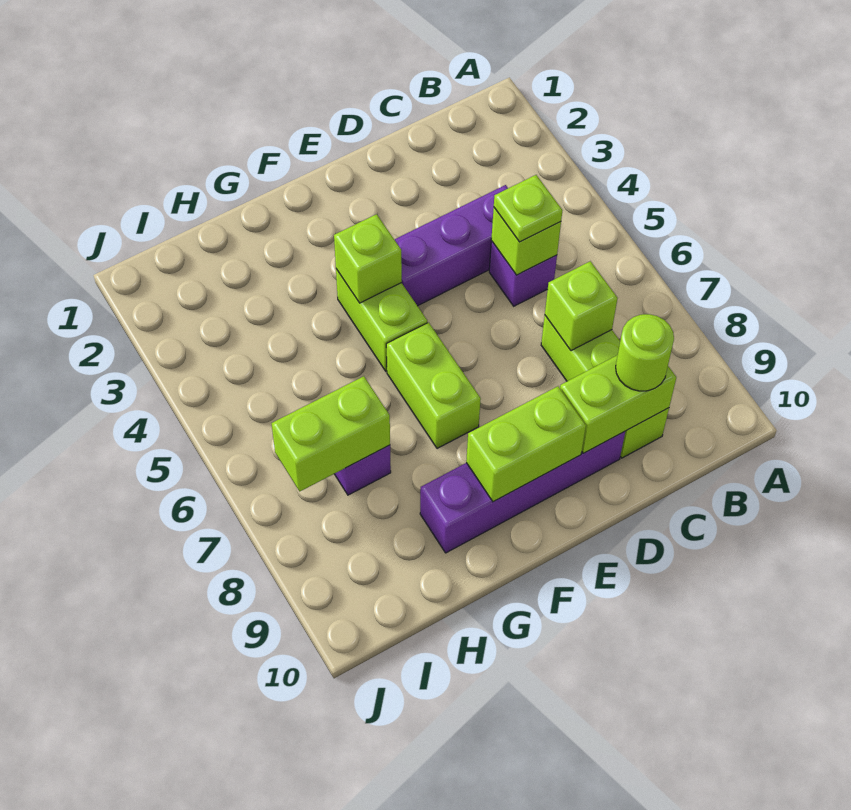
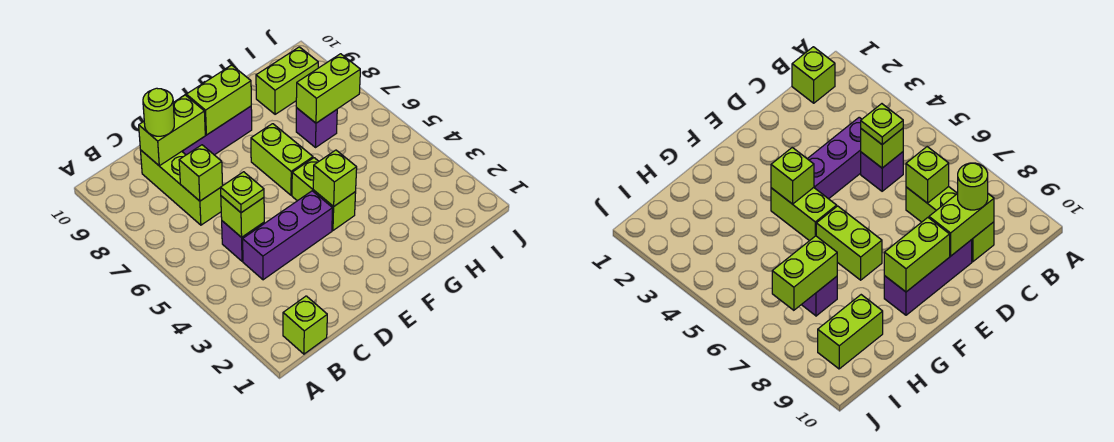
none -> lime brick B1 level 1
purple brick D9:G9 level 1 -> purple brick D9:F9 level 1
none -> lime brick H9:I9 level 1

